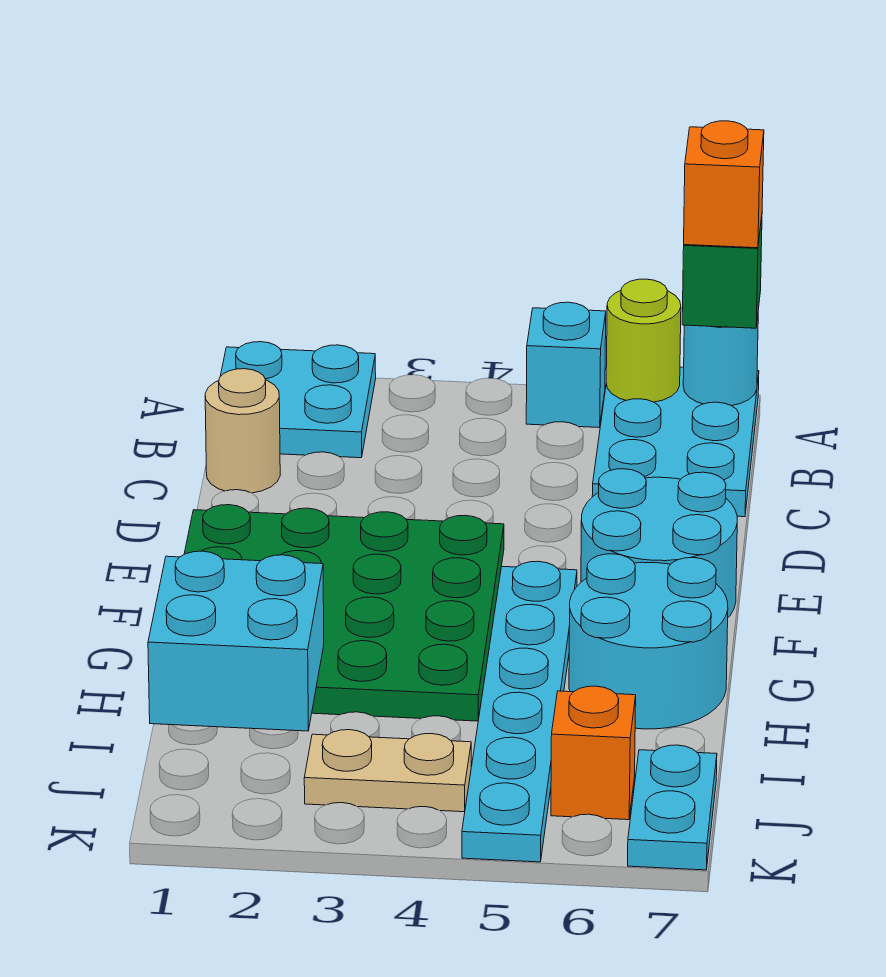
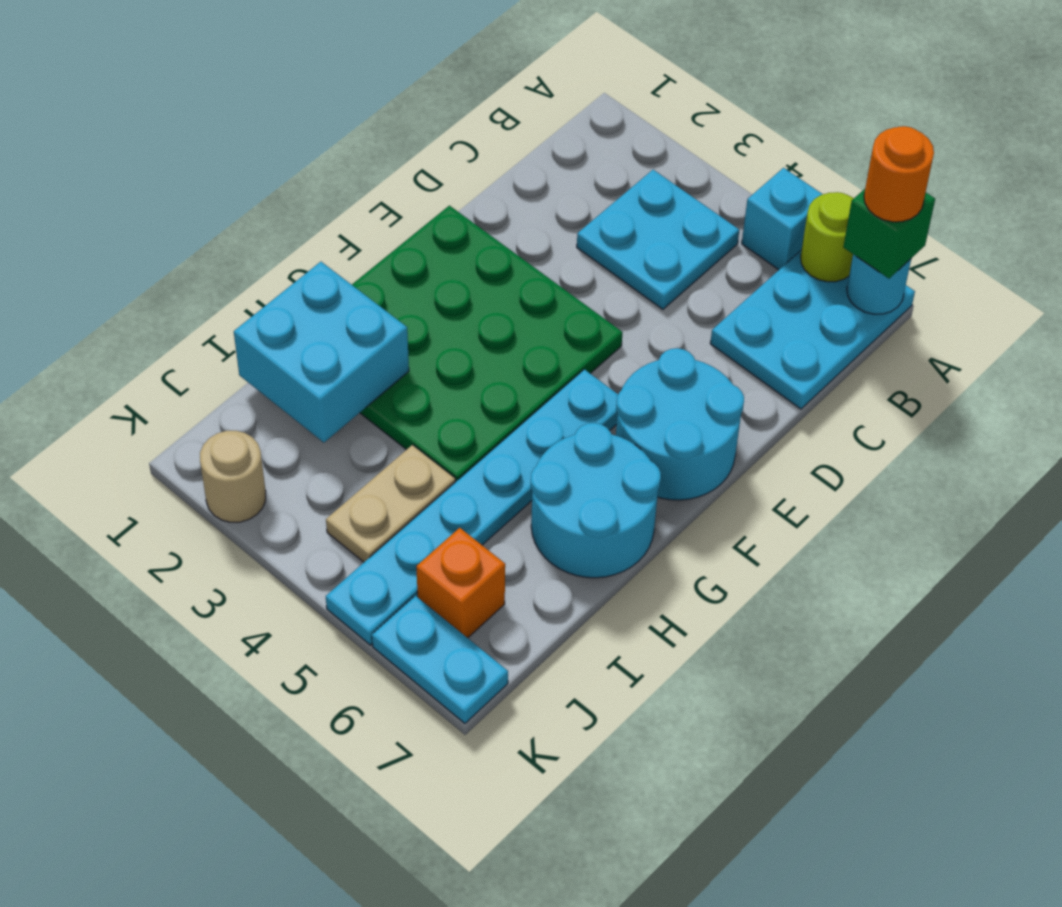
cyan plate A1:B2 level 1 -> cyan plate B3:C4 level 1
orange brick A7 level 4 -> orange round brick A7 level 4
tan round brick C1 level 1 -> tan round brick K2 level 1
tan plate J3:J4 level 1 -> tan plate I4:J4 level 1
cyan plate J7:K7 level 1 -> cyan plate K6:K7 level 1

